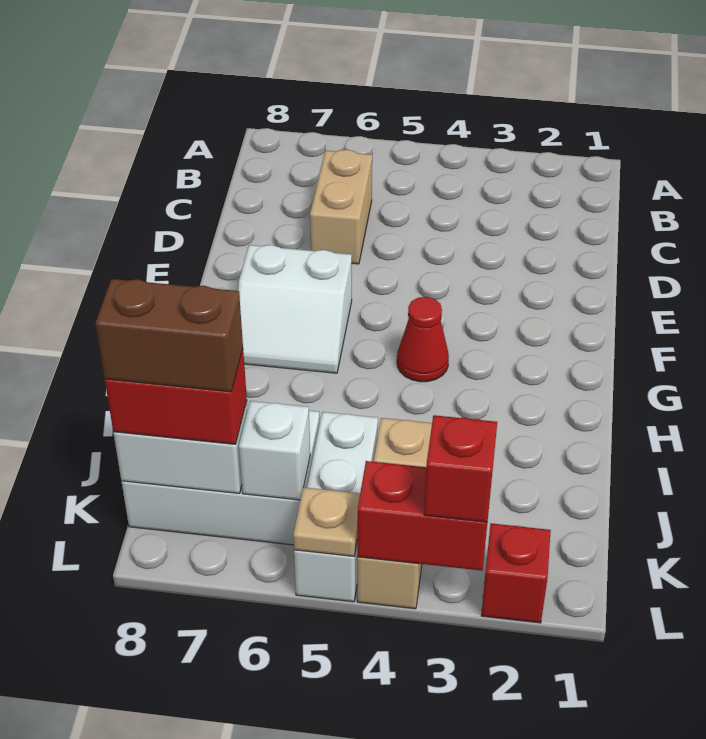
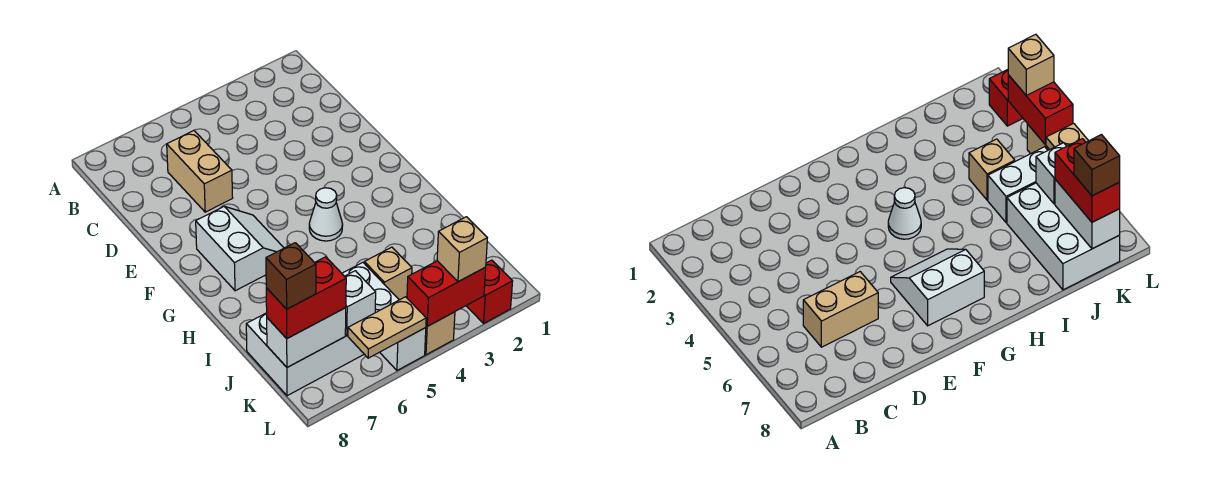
white slope F6:G7 level 1 top F -> white slope F6:G7 level 1 top 7
red cone G4 level 1 -> white cone G4 level 1
brown brick K7:K8 level 4 -> brown brick K8 level 4
red brick L3 level 3 -> tan brick L3 level 3
tan plate L5 level 2 -> tan plate L5:L6 level 2

